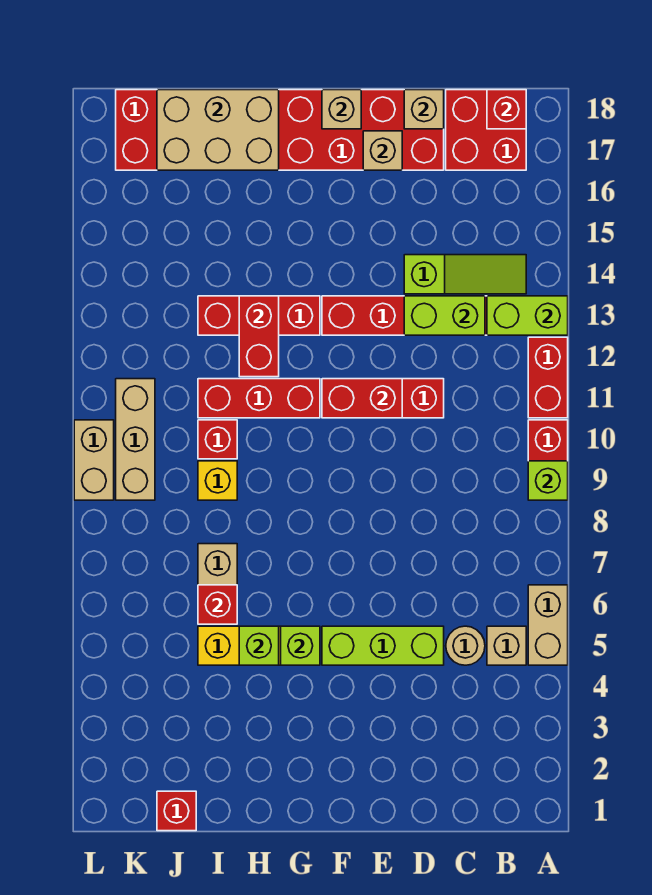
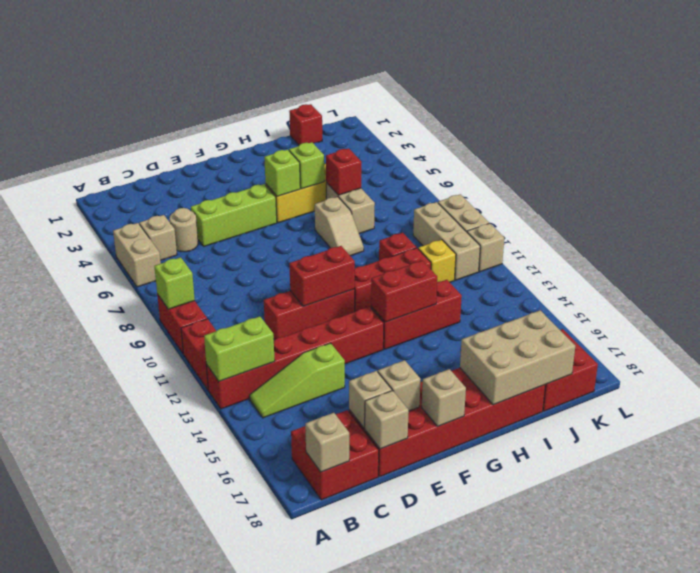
red brick B18 level 2 -> tan brick B18 level 2
lime brick C13:D13 level 2 -> none
none -> tan brick D17 level 2
none -> tan slope H7:H8 level 1 top 7
red brick H12:H13 level 2 -> red brick G13:H13 level 2
yellow brick I9 level 1 -> yellow brick J11 level 1
none -> tan brick L11 level 1

